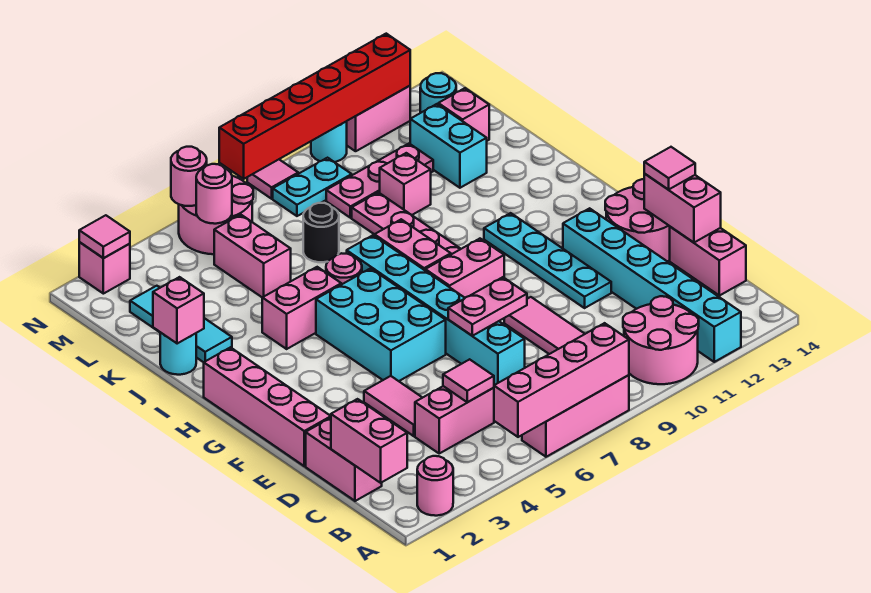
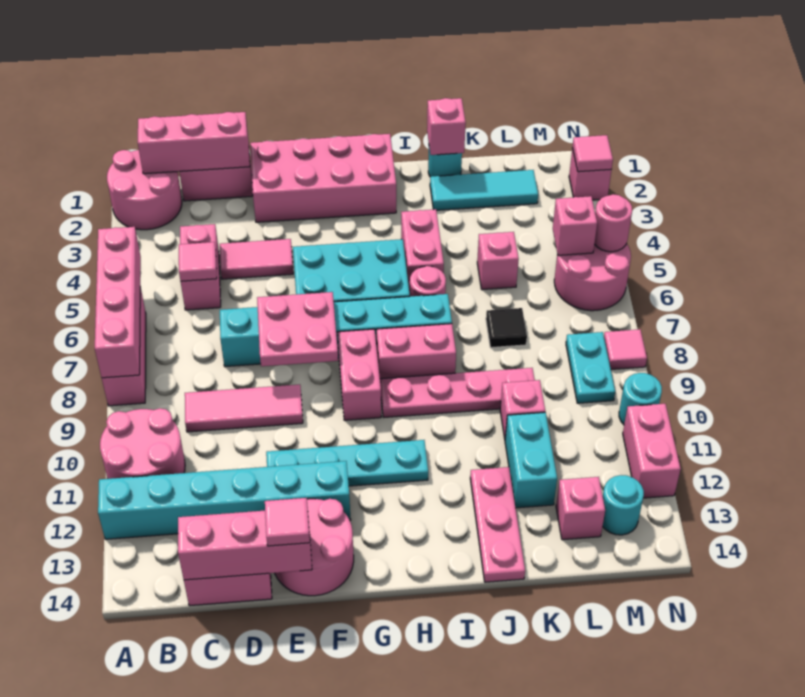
pink round brick A2 level 1 -> pink round brick A1:B2 level 1
pink brick B1:C1 level 2 -> pink brick B1:D1 level 2
pink brick D14:E14 level 2 -> pink brick C14:E14 level 2
pink brick E1:H1 level 1 -> pink brick E1:H2 level 1
pink plate E7:E8 level 2 -> pink plate E7:F8 level 2
pink brick K5:L5 level 1 -> pink brick K5 level 1
black round brick K7 level 1 -> black tile K7 level 1
cyan brick K12:L12 level 1 -> cyan brick K11:K12 level 1
pink plate L9:L11 level 1 -> pink plate J12:J14 level 1
pink round brick M5 level 2 -> pink brick M5 level 2
red brick N7:N12 level 2 -> none

